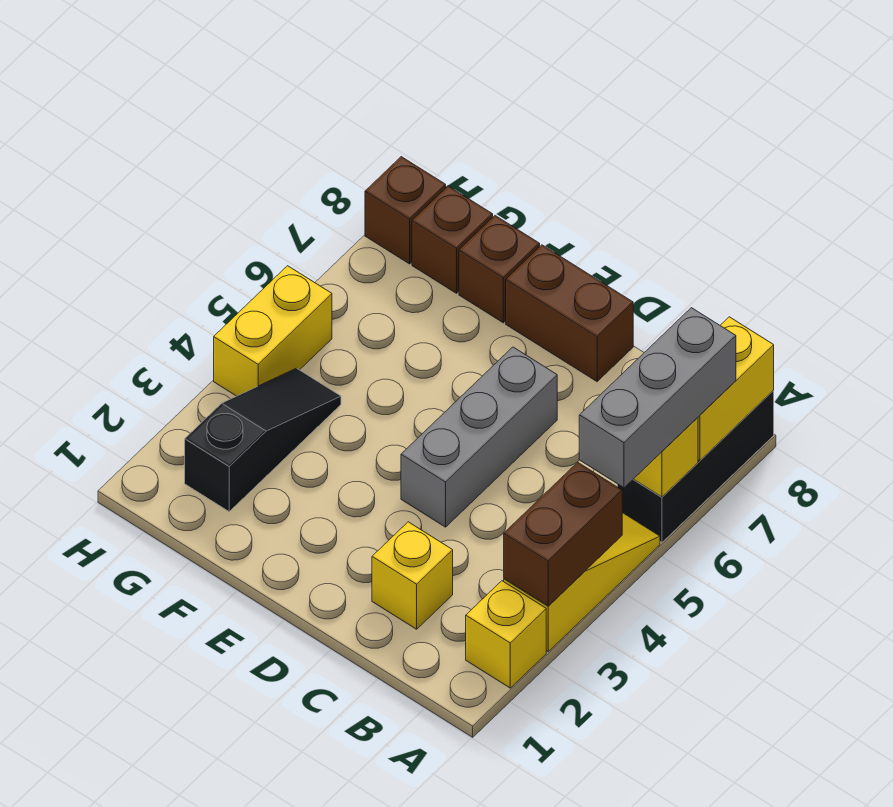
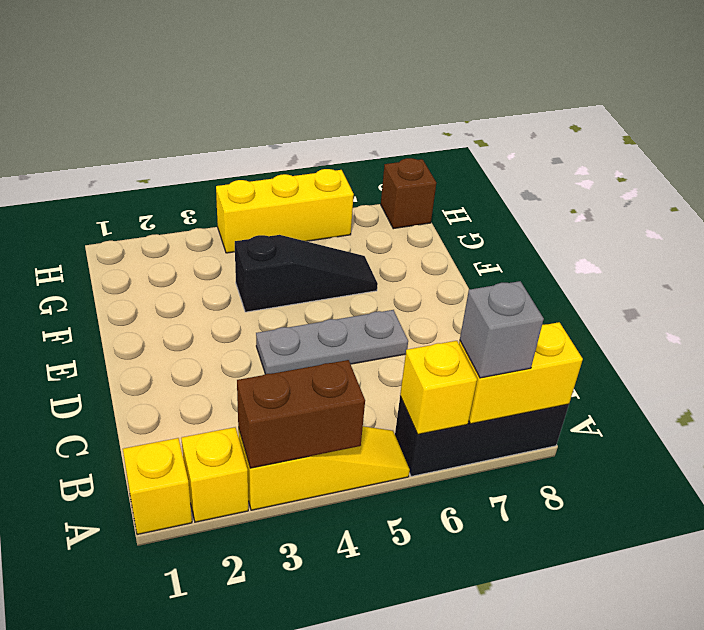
grey brick A5:A7 level 3 -> grey brick A7 level 3
yellow brick C2 level 1 -> yellow brick A1 level 1
grey brick D4:D6 level 1 -> grey plate D4:D6 level 1
brown brick D8:E8 level 1 -> none
brown brick F8 level 1 -> none
black slope G2:G4 level 1 top 2 -> black slope F4:F6 level 1 top 4
brown brick G8 level 1 -> none
yellow brick H4:H5 level 1 -> yellow brick H4:H6 level 1

